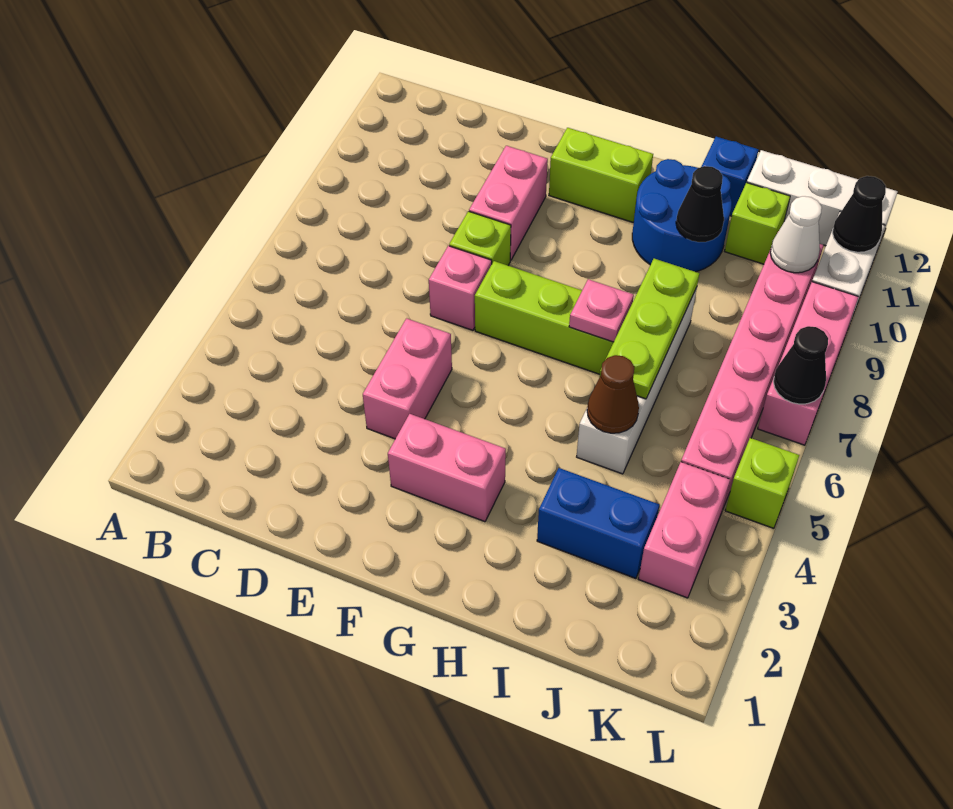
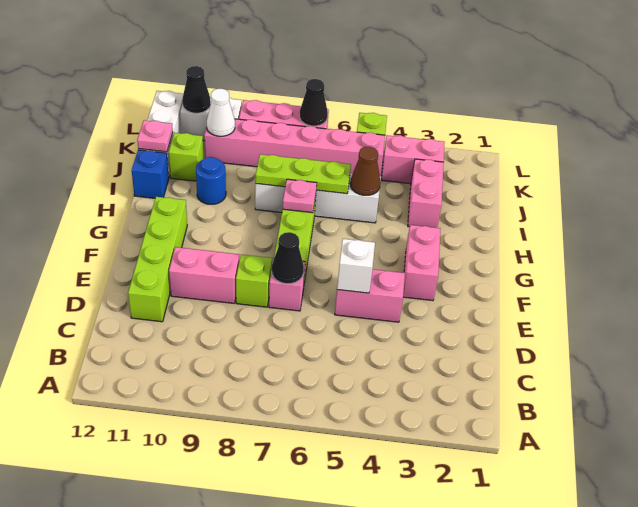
none -> white brick E5 level 2
lime brick F11:G11 level 1 -> lime brick D11:G11 level 1
blue round brick H10:I11 level 1 -> blue round brick I10 level 1
blue brick I3:J3 level 1 -> pink brick I3:J3 level 1
black cone I10 level 2 -> black cone E7 level 2
none -> pink plate J12 level 2

